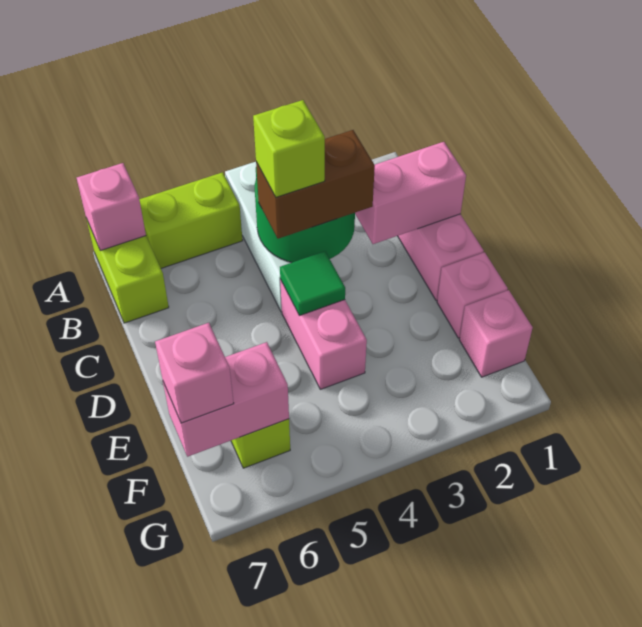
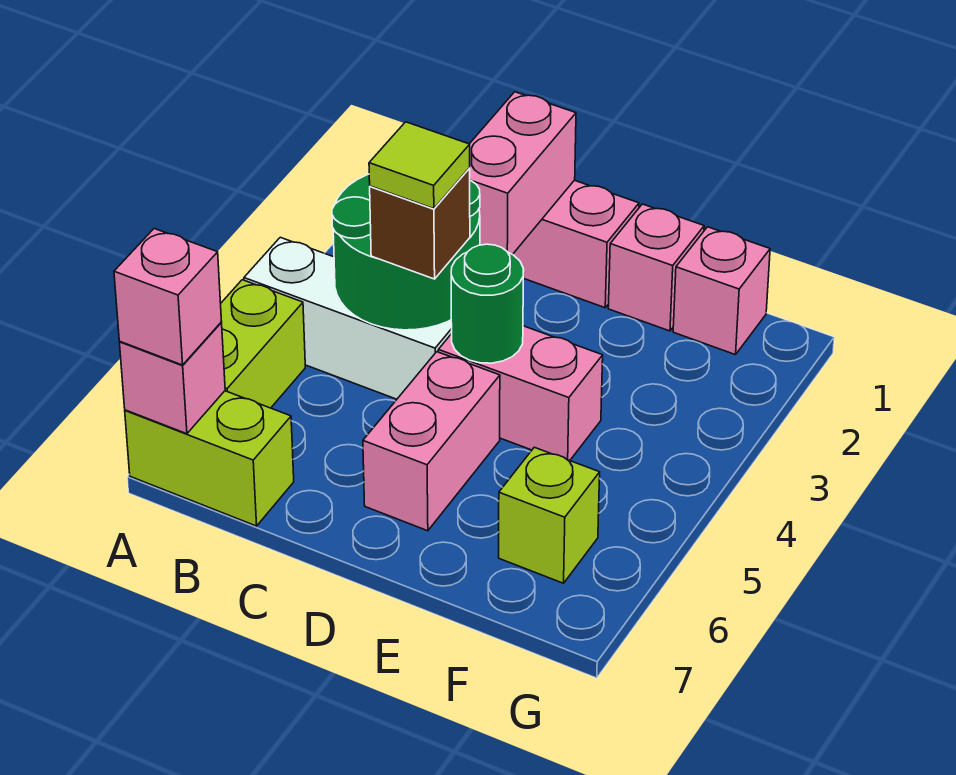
brown brick C3:C4 level 3 -> brown brick C4 level 3
lime brick C4 level 4 -> lime tile C4 level 4
green tile D4 level 2 -> green round brick D4 level 2
pink brick F6:F7 level 2 -> pink brick D5:D6 level 1
pink brick F7 level 3 -> pink brick A7 level 3

